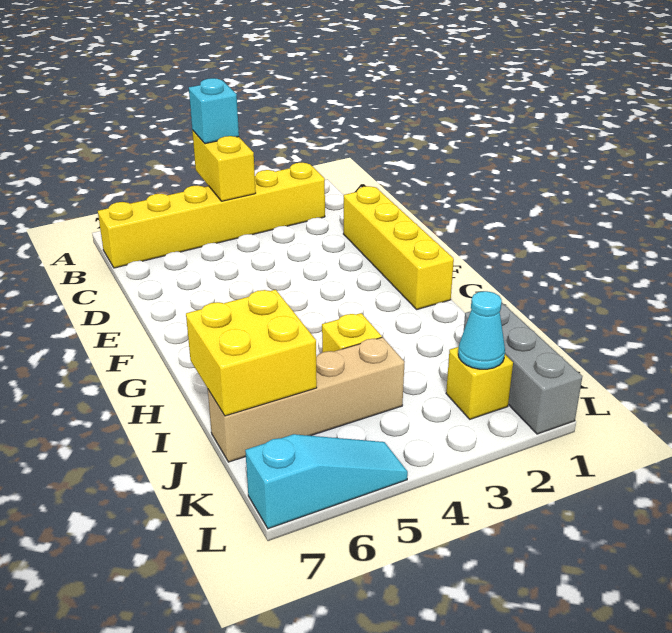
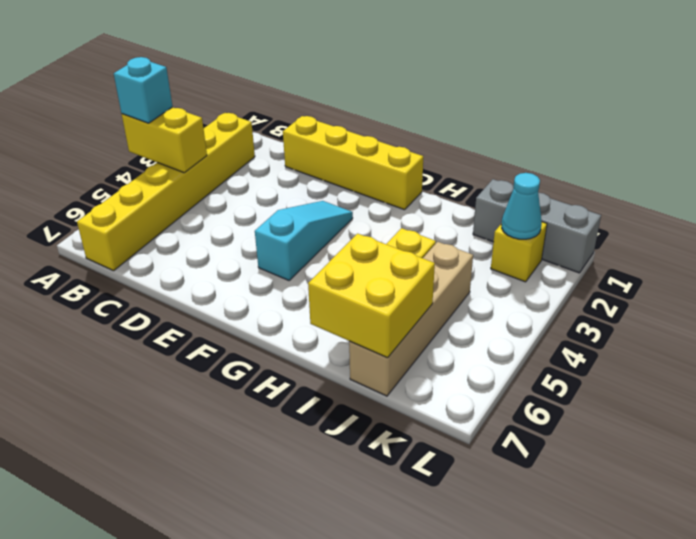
cyan slope L5:L7 level 1 top 7 -> cyan slope F3:F5 level 1 top 5

